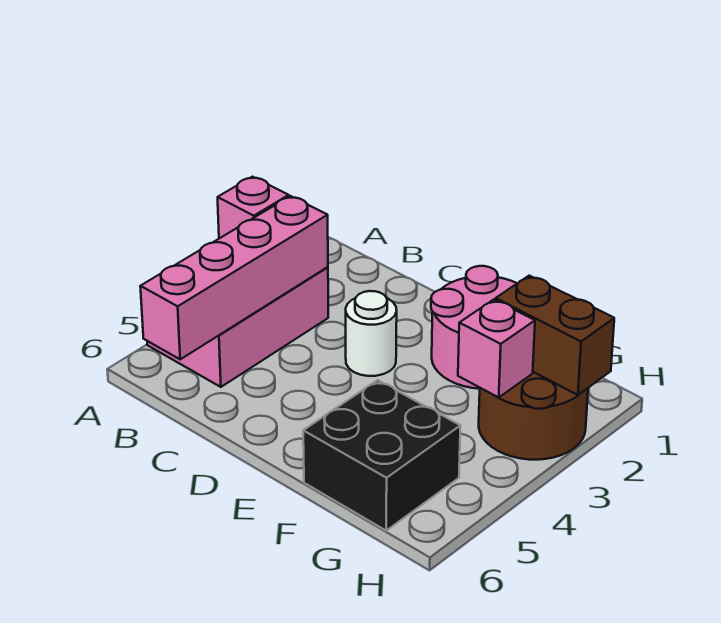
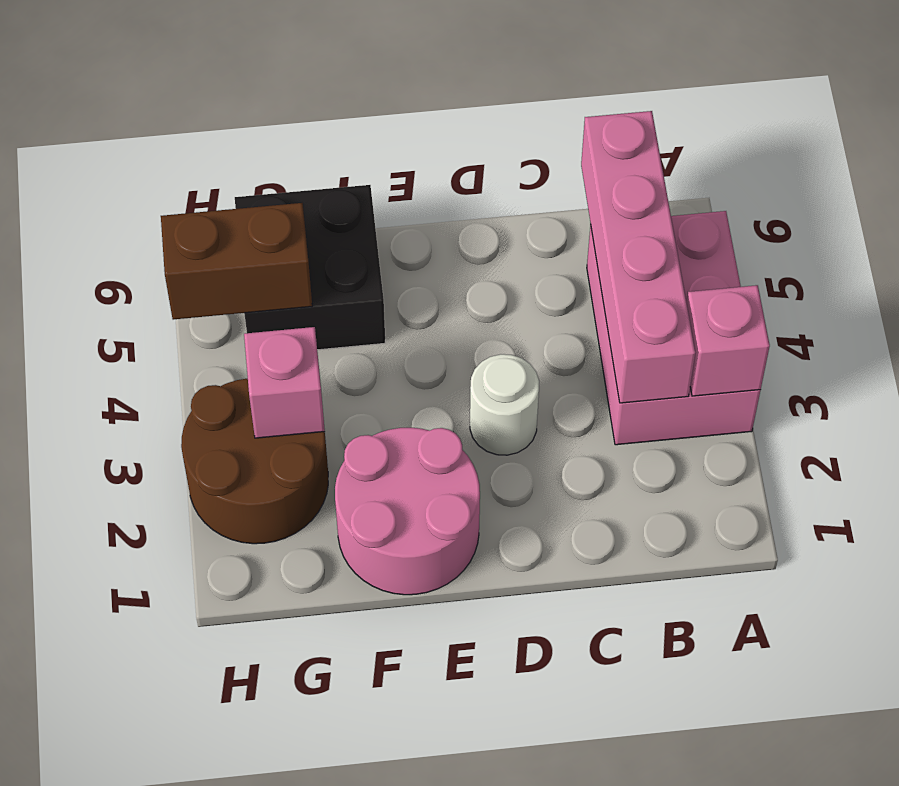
brown brick G2:H2 level 2 -> brown brick G5:H5 level 2

